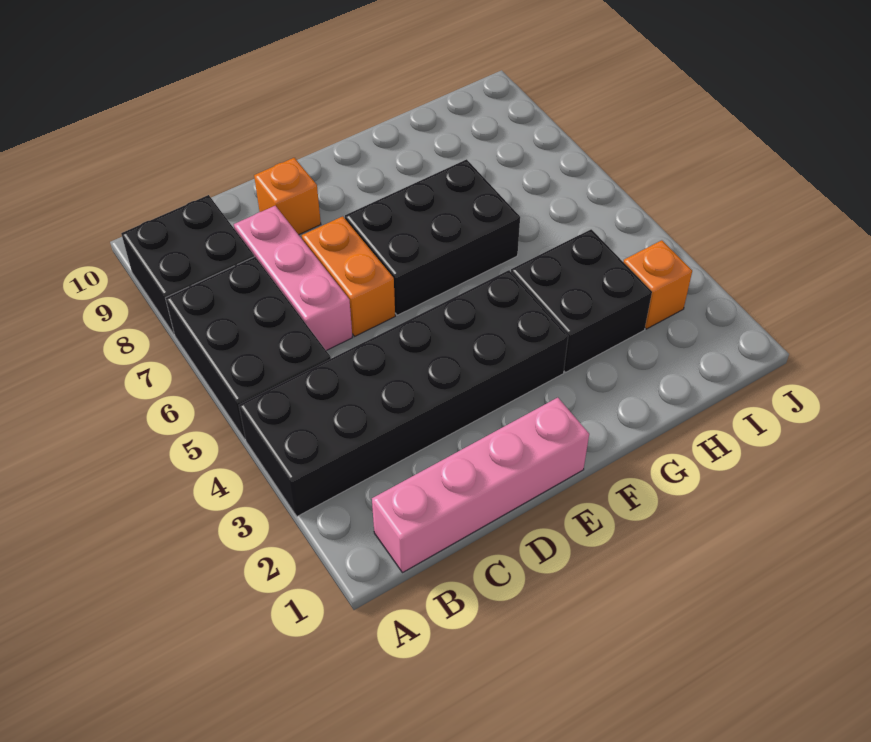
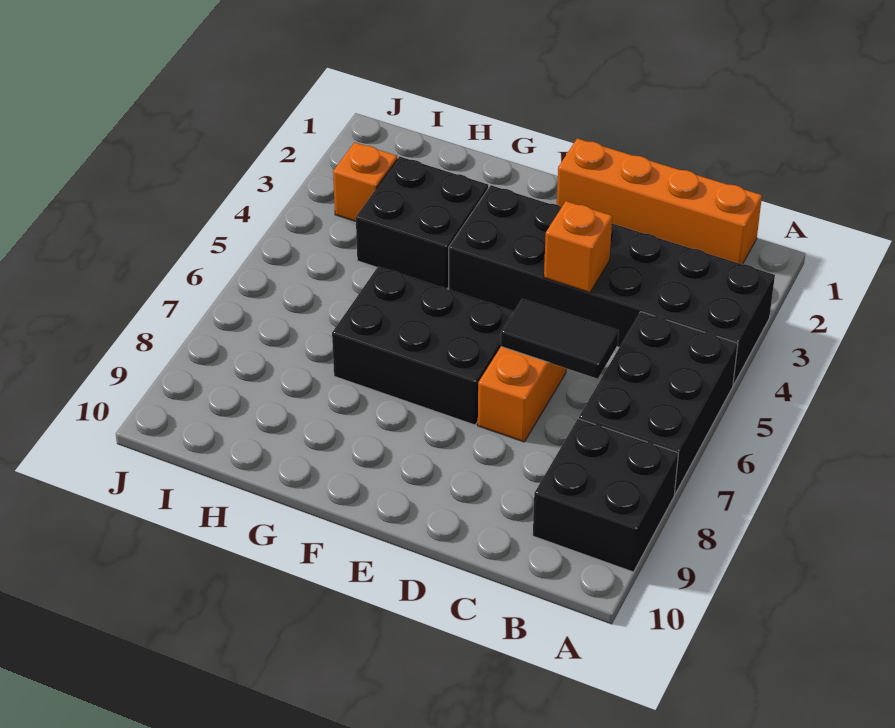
pink brick B1:E1 level 1 -> orange brick B1:E1 level 1
pink brick C6:C8 level 1 -> none
none -> black tile C6:D6 level 2
orange brick D9 level 1 -> orange brick D4 level 2

